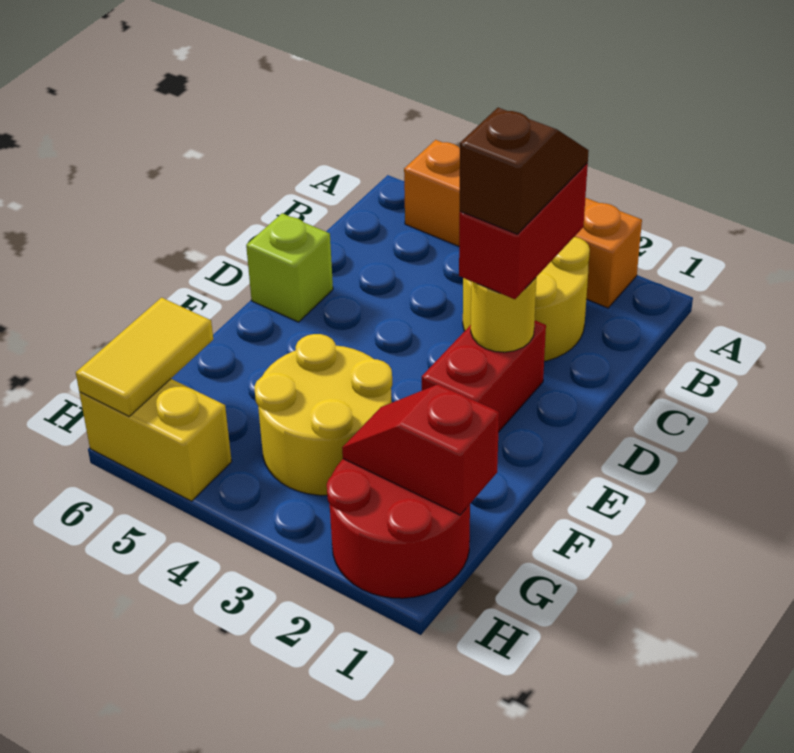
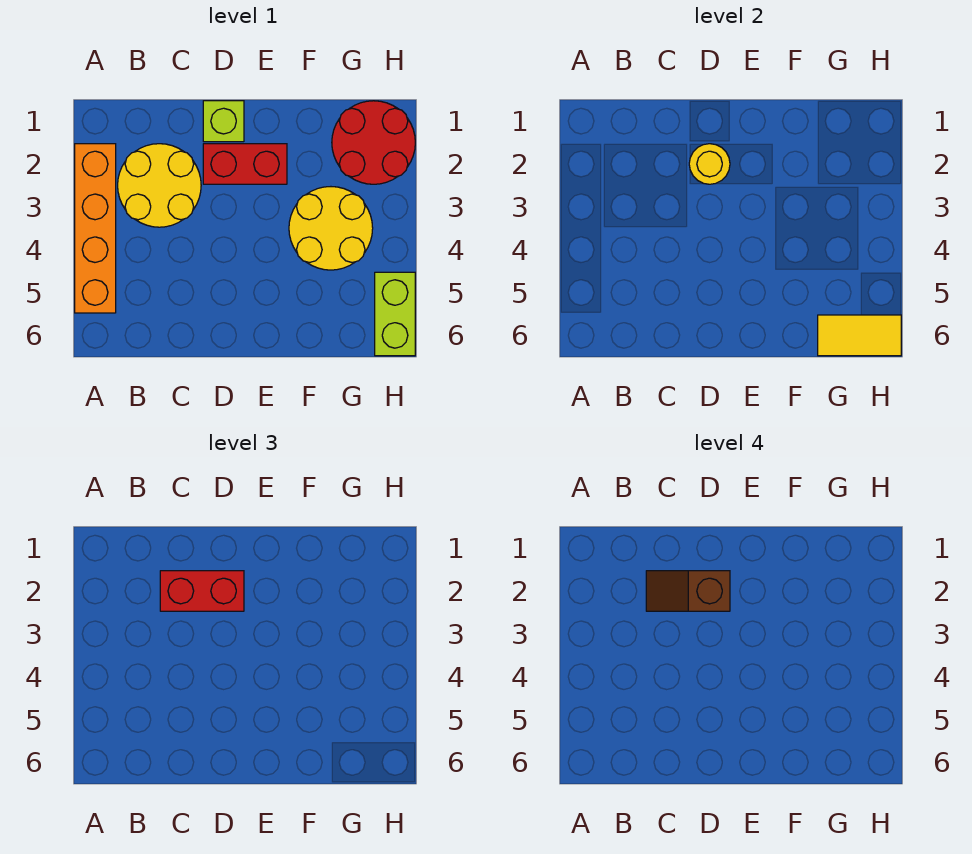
lime brick D6 level 1 -> lime brick D1 level 1
red slope G1:G2 level 2 top 1 -> none
yellow brick H5:H6 level 1 -> lime brick H5:H6 level 1

